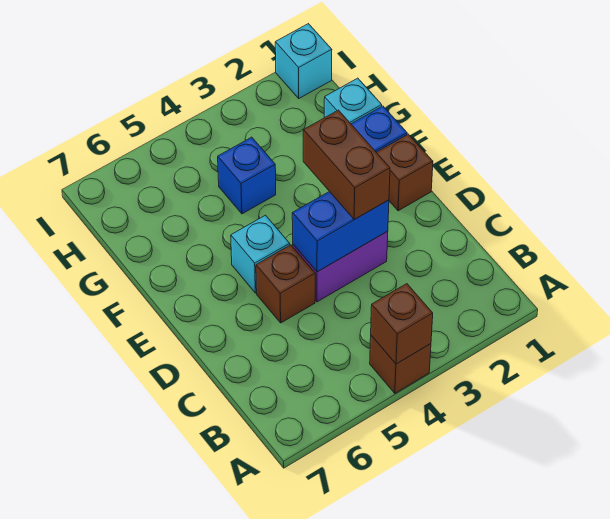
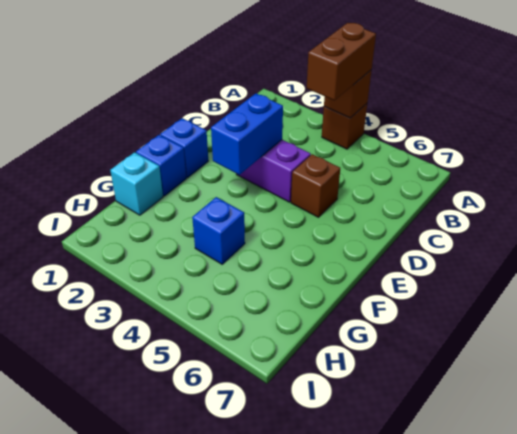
blue brick D3:D4 level 2 -> blue brick D3:E3 level 2
brown brick D3:E3 level 3 -> brown brick A4:B4 level 3
brown brick E1 level 1 -> blue brick E1 level 1
cyan brick E5 level 1 -> none
cyan brick I1 level 1 -> none

